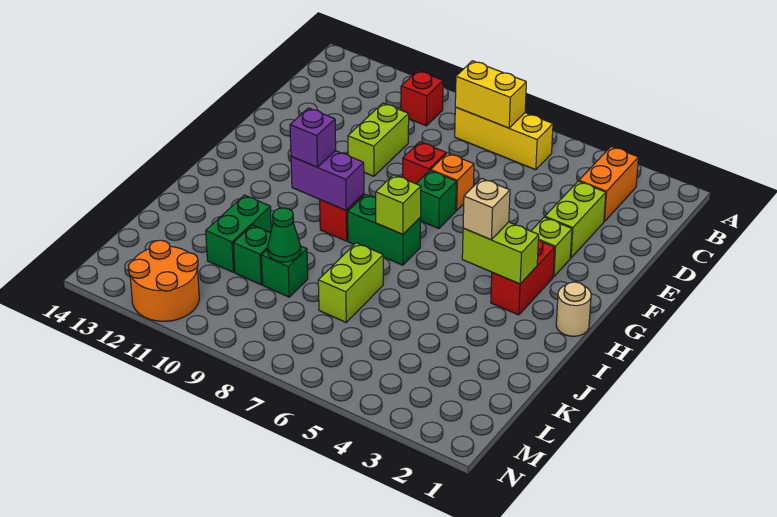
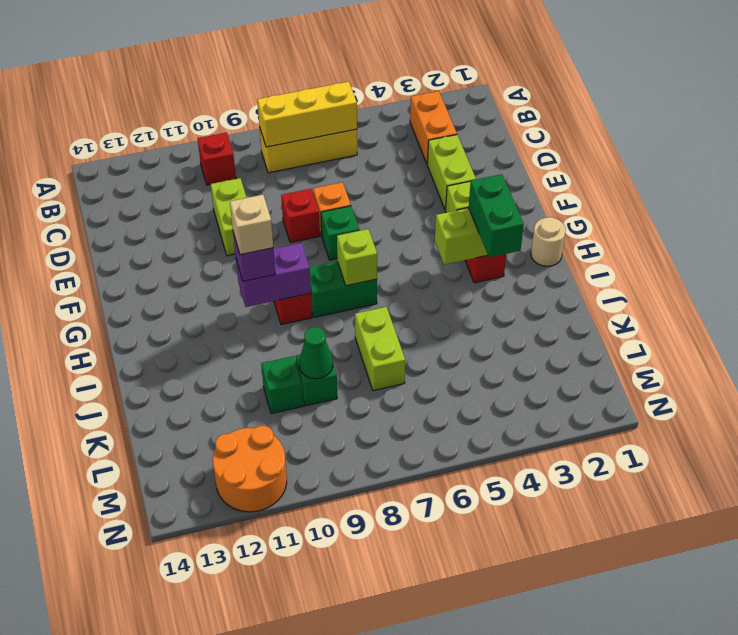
yellow brick B7:B8 level 2 -> yellow brick B6:B8 level 2
tan brick H4 level 3 -> tan brick H10 level 4
green brick J11:K11 level 1 -> green brick H3:I3 level 3

